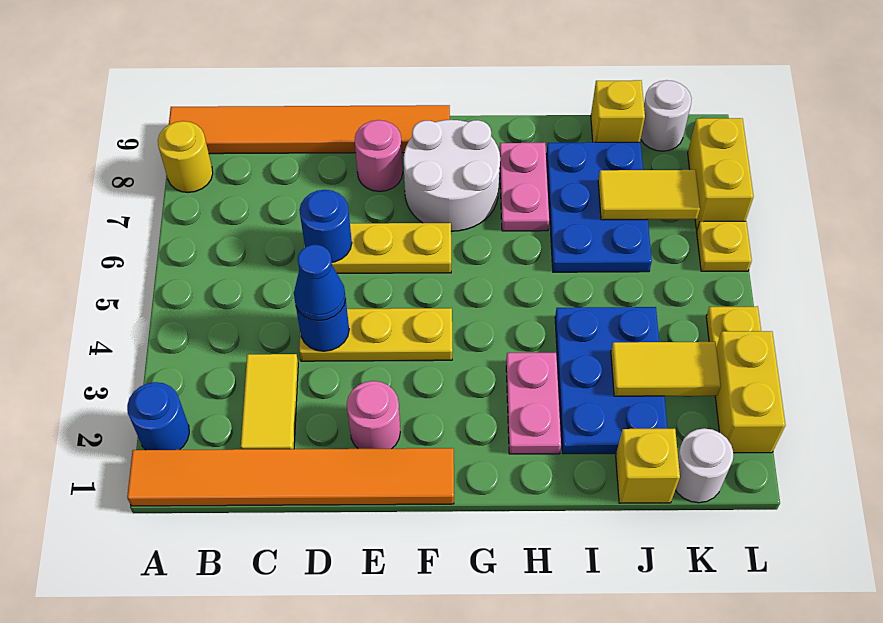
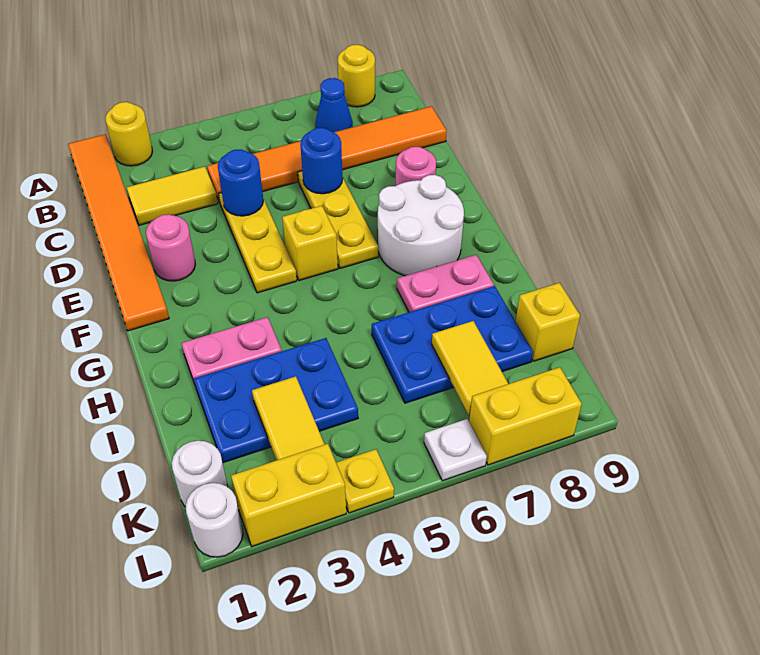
blue round brick A2 level 1 -> yellow round brick A2 level 1
orange tile A9:F9 level 1 -> orange tile C4:C9 level 1
blue cone D4 level 3 -> blue cone B7 level 1
yellow brick J1 level 1 -> yellow brick F5 level 1
white round brick K9 level 1 -> white round brick L1 level 1
yellow plate L6 level 1 -> white plate L6 level 1

